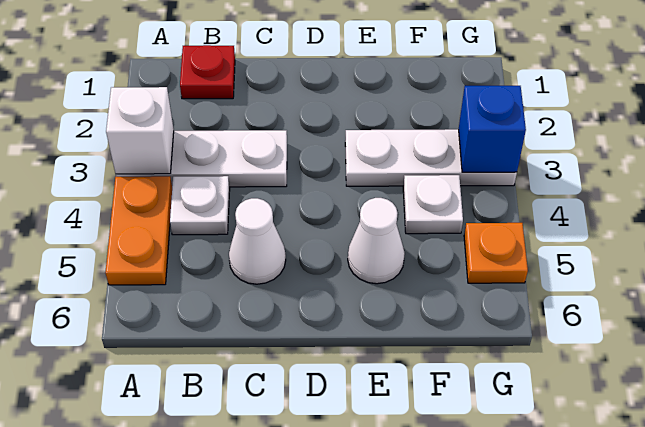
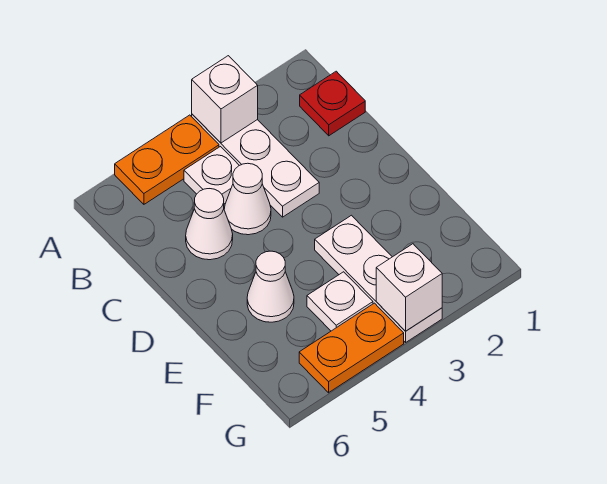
none -> white cone C4 level 1
blue brick G3 level 2 -> white brick G3 level 2
orange plate G5 level 1 -> orange plate G4:G5 level 1

